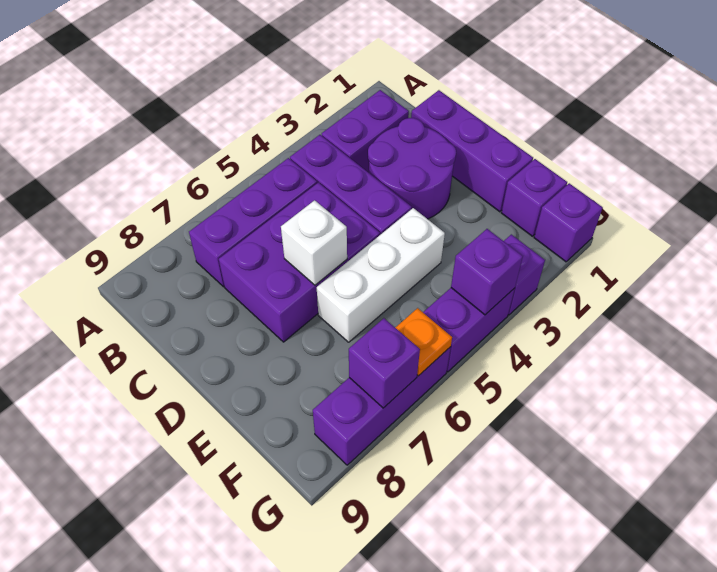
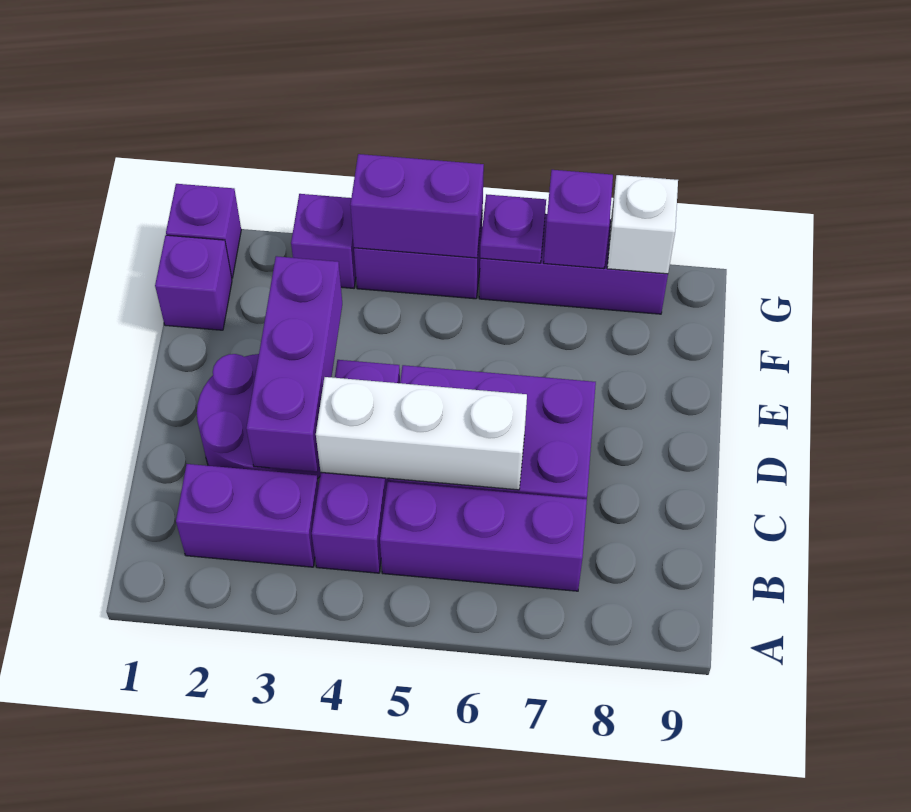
purple brick C1:E1 level 1 -> purple brick C3:E3 level 2
white brick D6 level 2 -> white brick G8 level 2
white brick E4:E6 level 1 -> white brick C4:C6 level 2
purple brick G4 level 2 -> purple brick G4:G5 level 2
orange plate G6 level 2 -> purple plate G6 level 2

